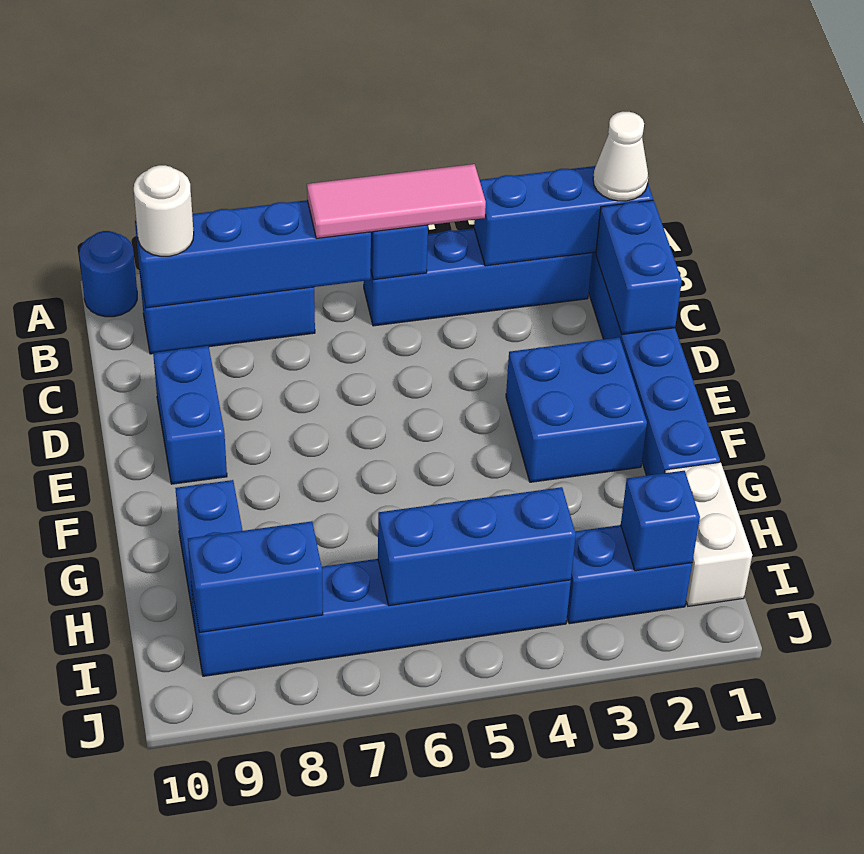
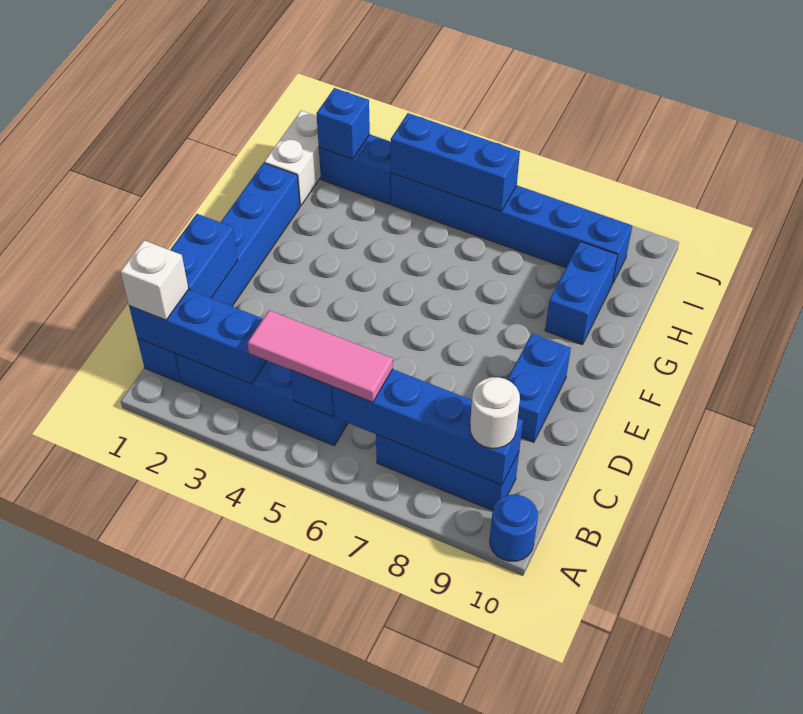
white cone B1 level 3 -> white brick B1 level 3
blue brick E2:F3 level 1 -> none
blue brick I8:I9 level 2 -> none

